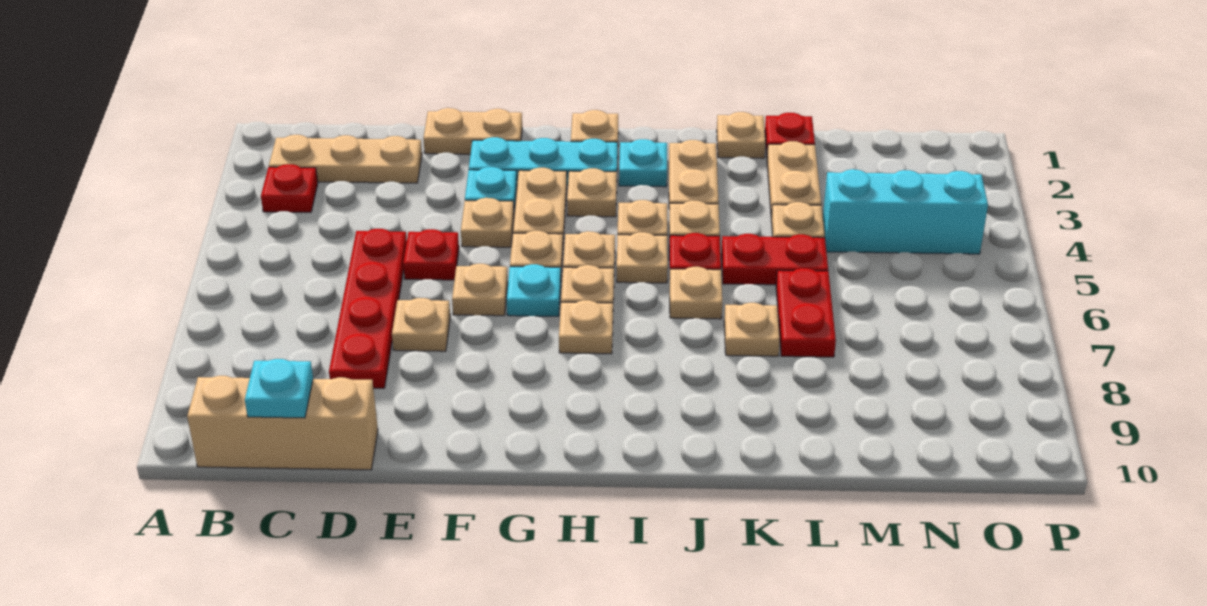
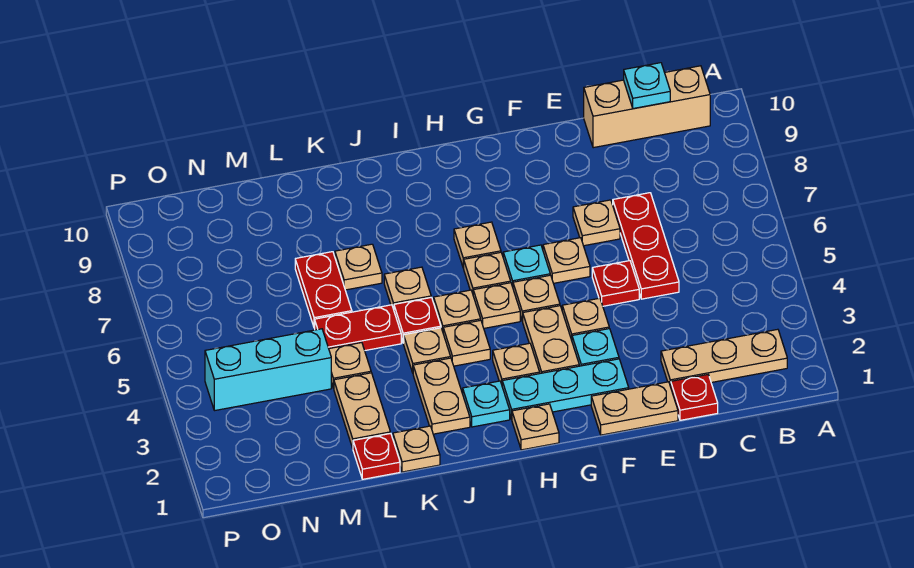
red plate B3 level 1 -> red plate D1 level 1
red plate D5:D8 level 1 -> red plate D5:D7 level 1

